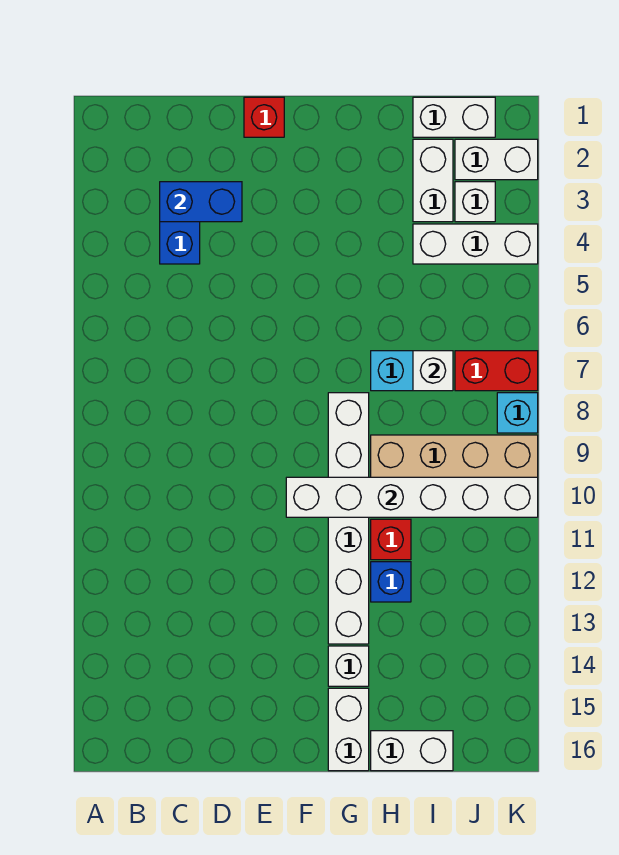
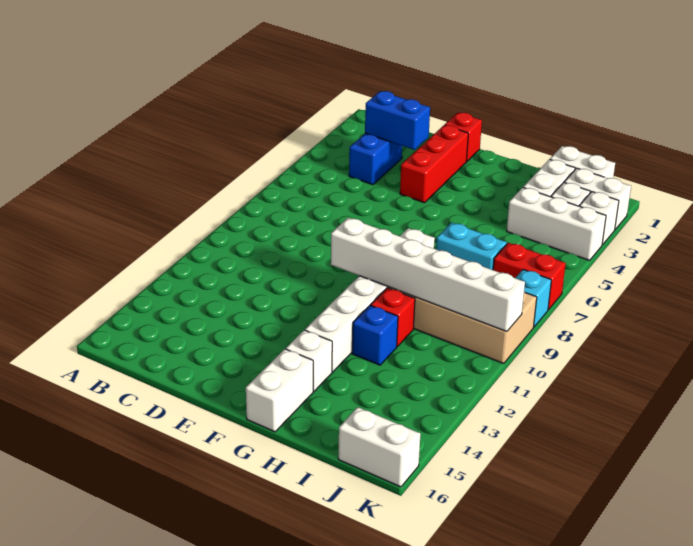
none -> red brick E2:E4 level 1
white brick H16:I16 level 1 -> white brick J16:K16 level 1
white brick I7 level 2 -> white brick K3 level 1

